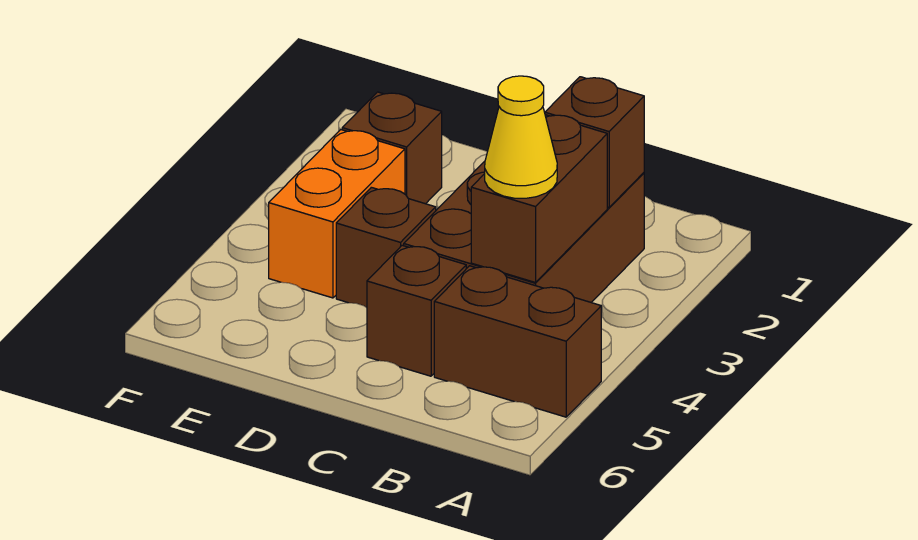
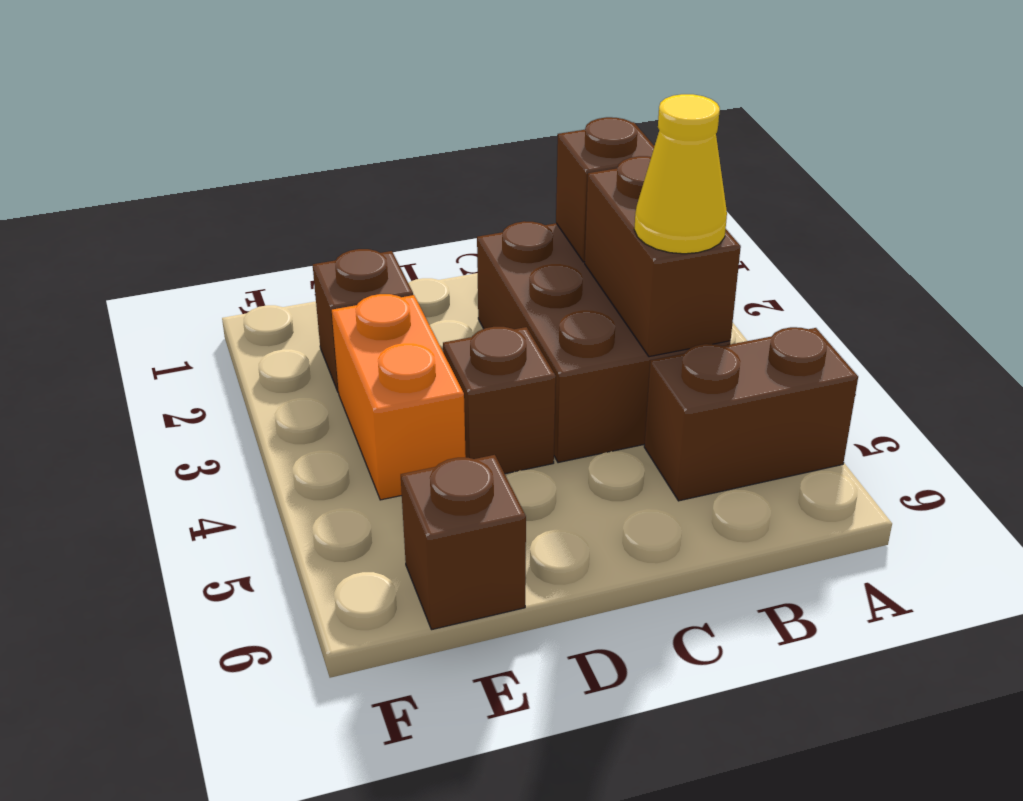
brown brick C5 level 1 -> brown brick E6 level 1

